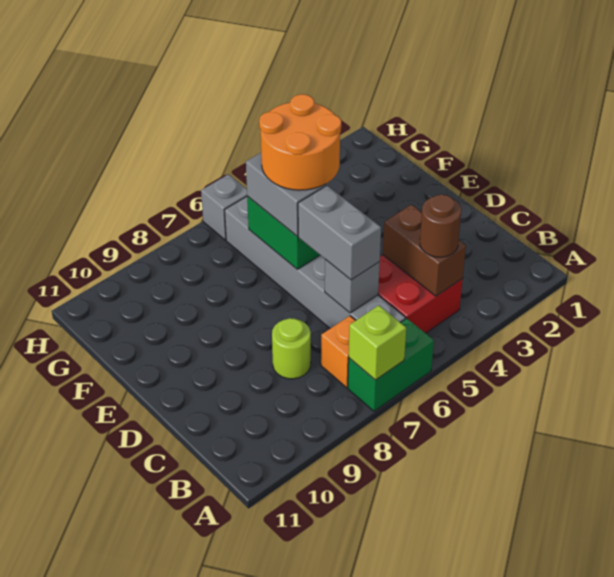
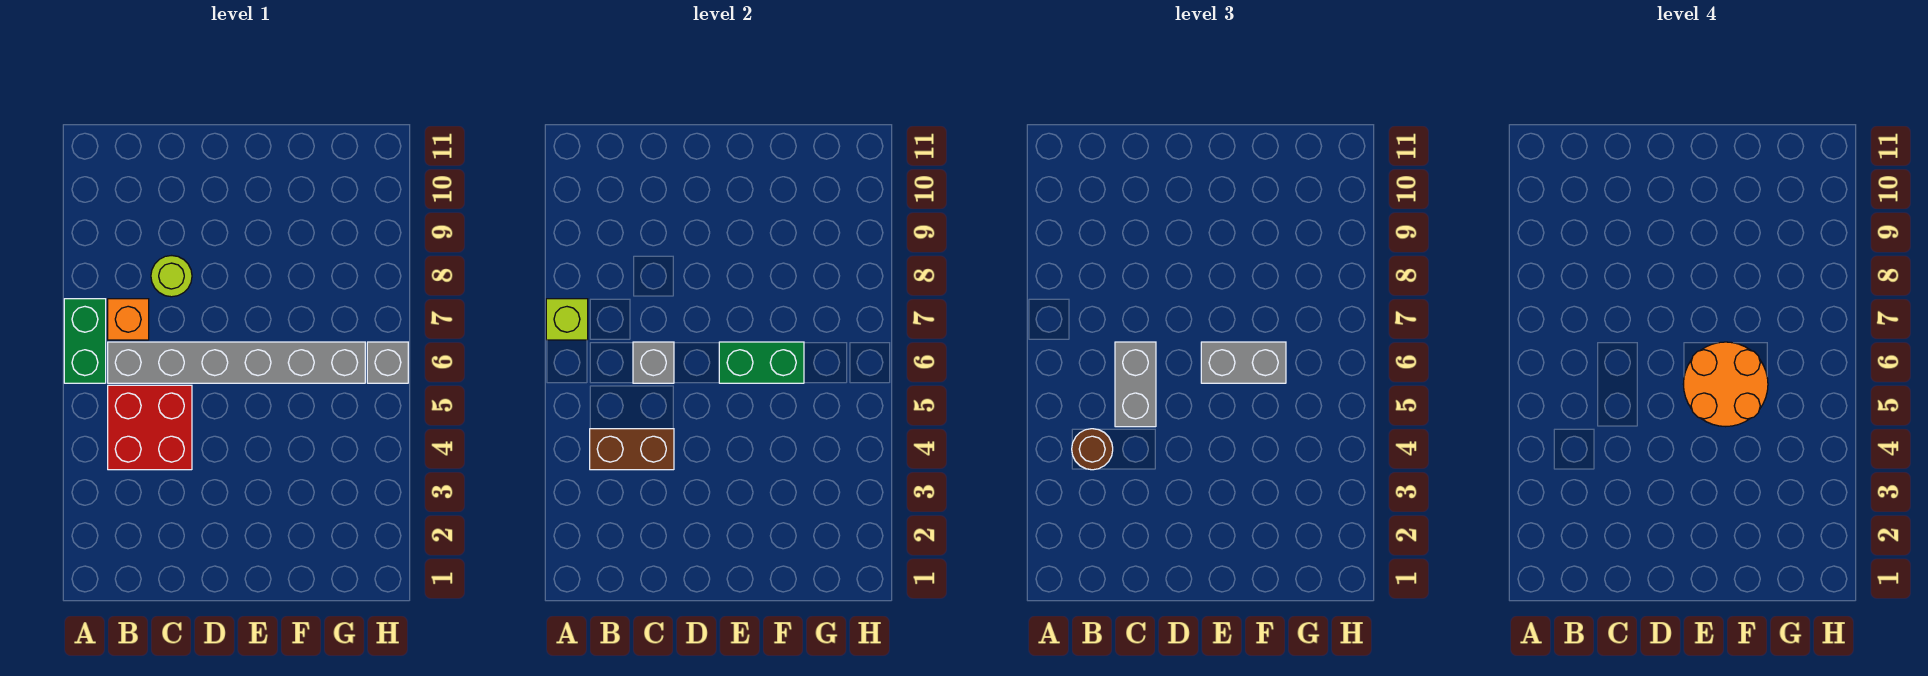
grey brick C6:D6 level 3 -> grey brick C5:C6 level 3

